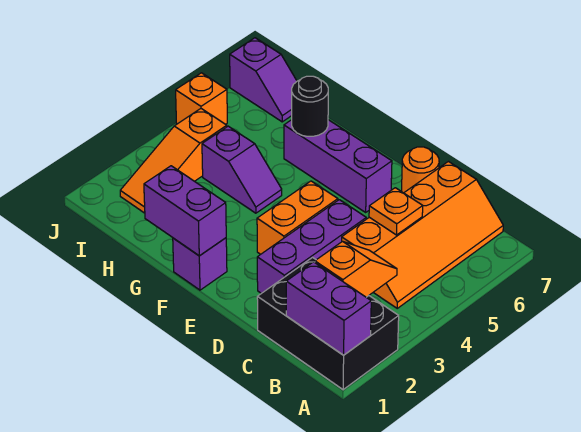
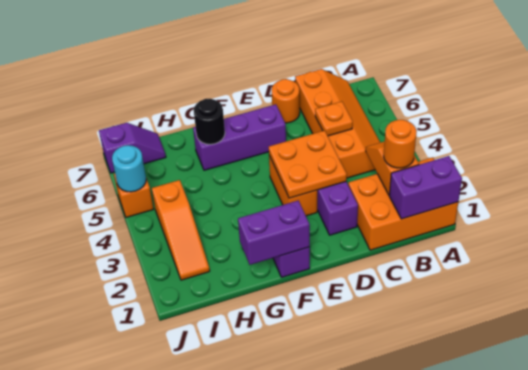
black brick A1:C2 level 1 -> orange brick A1:C2 level 1
none -> orange round brick B2 level 3
none -> orange plate D3:E4 level 2
purple slope G4:H4 level 1 top H -> none
none -> cyan round brick J5 level 2

